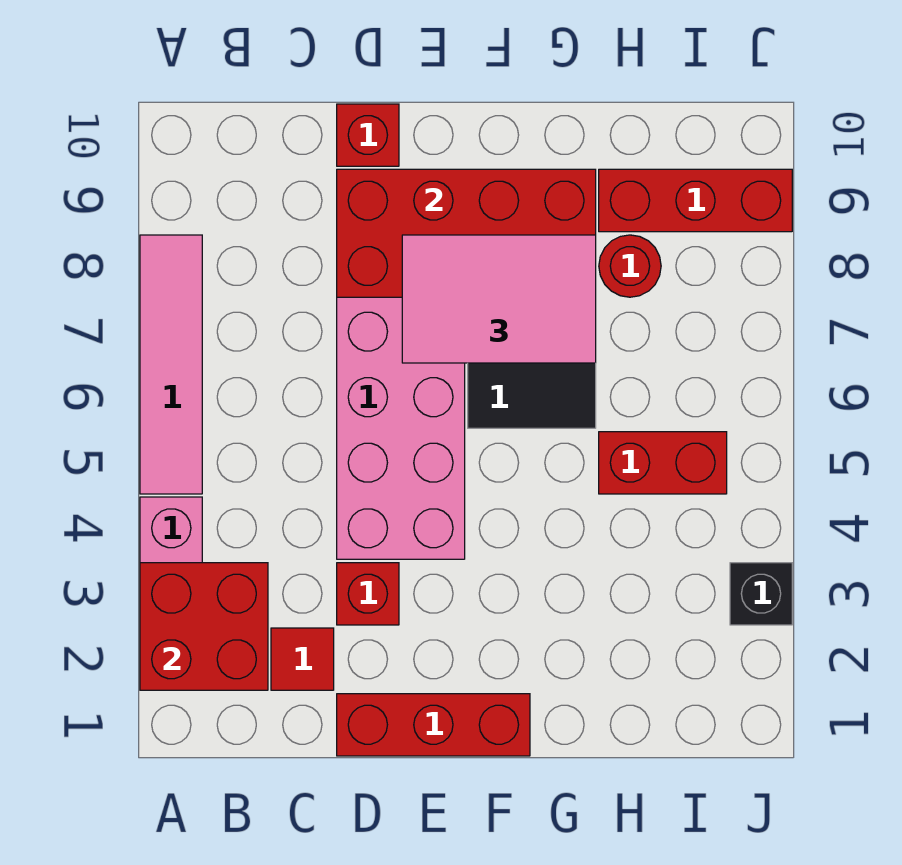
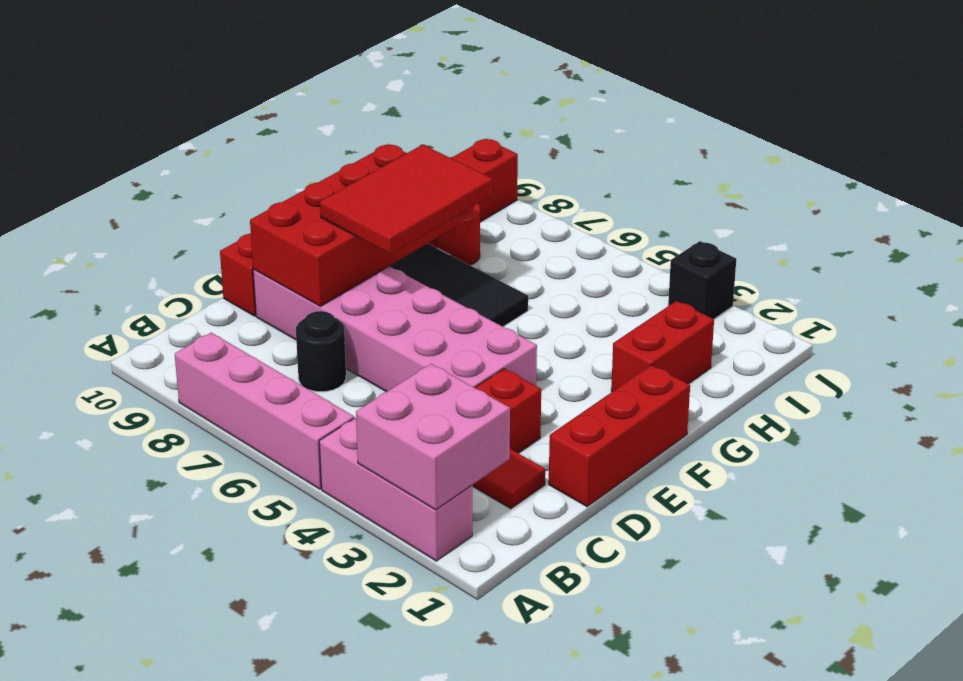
red brick A2:B3 level 2 -> pink brick A2:B3 level 2
pink tile A5:A8 level 1 -> pink brick A5:A8 level 1
none -> black round brick C7 level 1
pink tile E7:G8 level 3 -> red tile E7:G8 level 3
red brick H5:I5 level 1 -> red brick G2:H2 level 1

